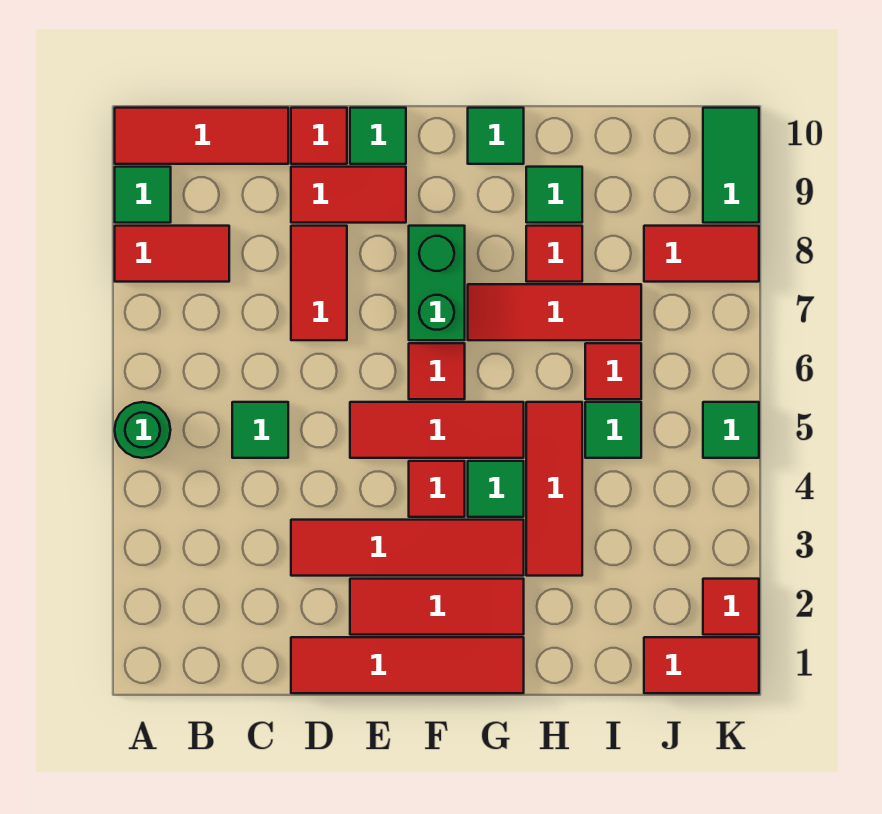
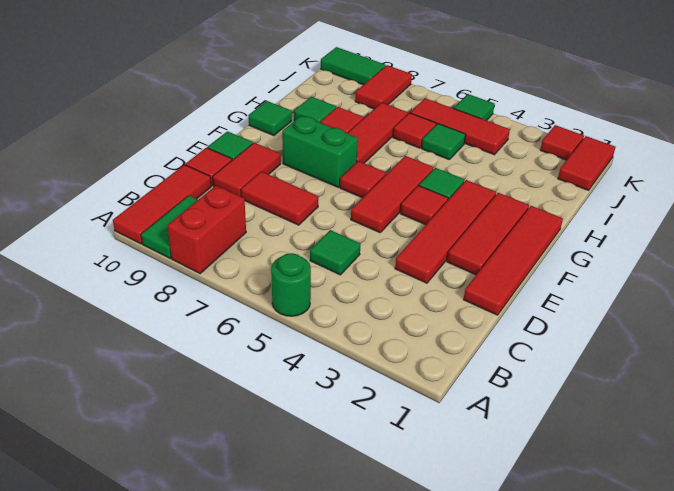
red tile A8:B8 level 1 -> red brick A8:B8 level 1
green tile A9 level 1 -> green tile A9:B9 level 1
red tile H3:H5 level 1 -> red tile J4:J6 level 1

